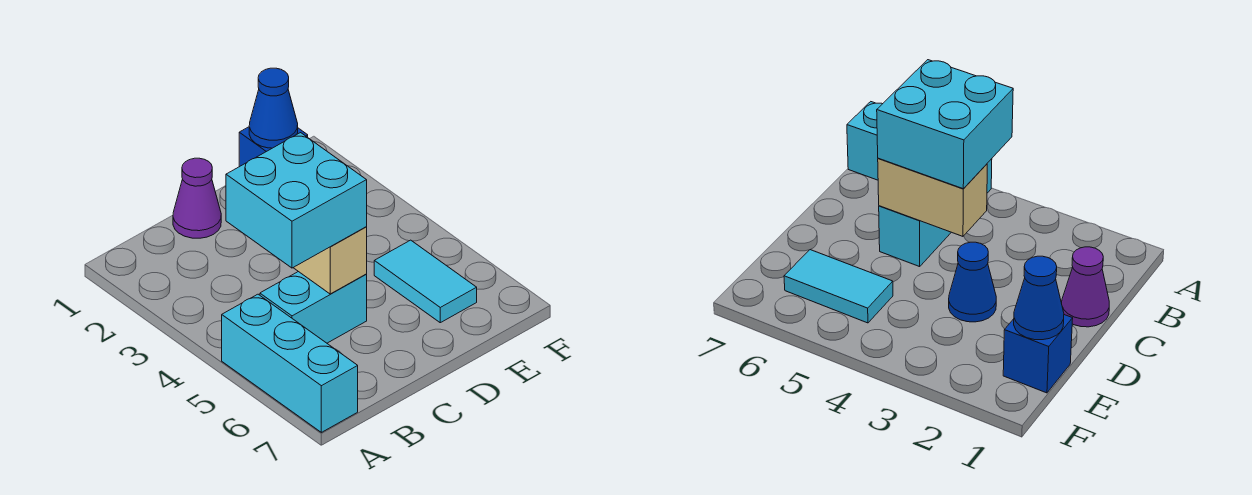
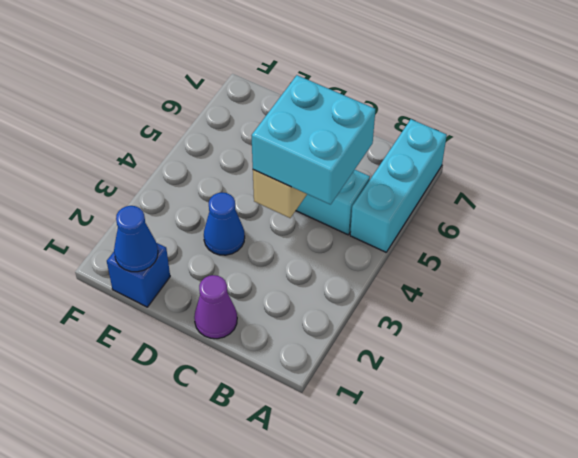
cyan tile E5:E6 level 1 -> none

